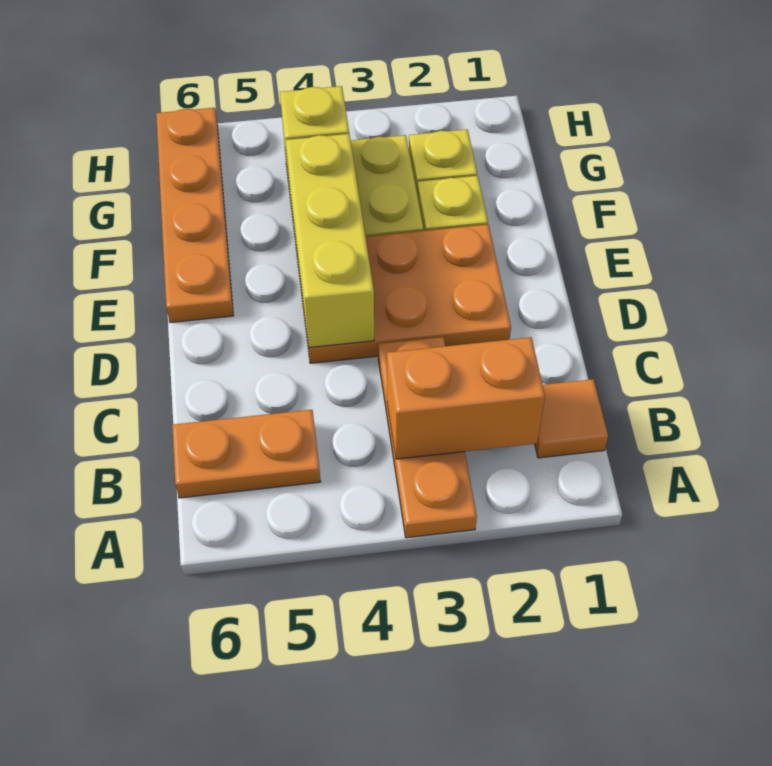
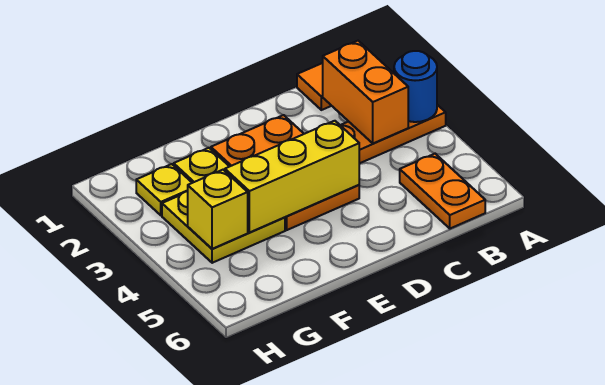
none -> blue round brick A3 level 2
orange plate E6:H6 level 1 -> none

